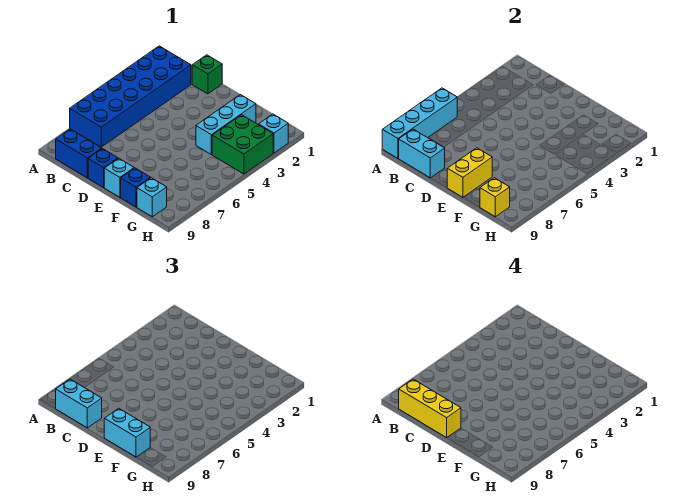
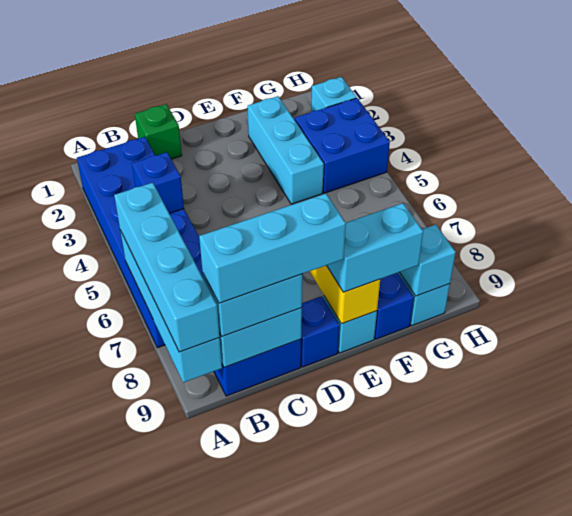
none -> cyan brick A6:A9 level 3
none -> blue brick B4 level 2
yellow brick B9:D9 level 4 -> cyan brick B9:D9 level 4
green brick G3:H4 level 1 -> blue brick G3:H4 level 1
yellow brick G9 level 2 -> cyan brick G9 level 2

